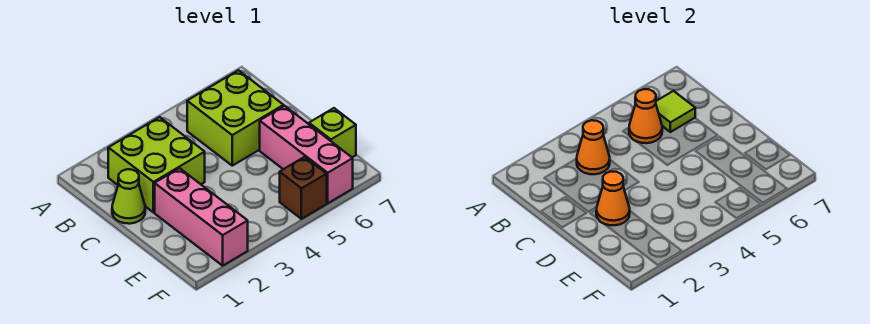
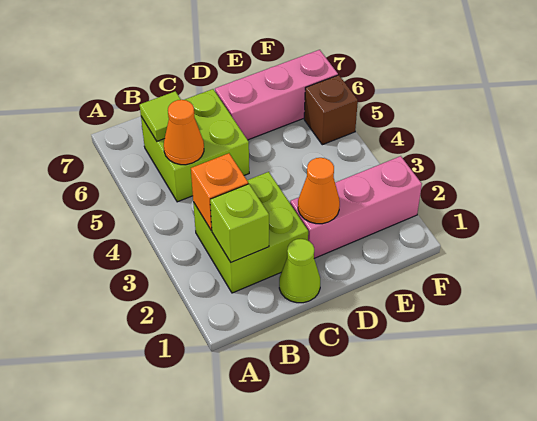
orange cone B3 level 2 -> orange brick B3 level 2
lime brick E7 level 1 -> lime brick B2 level 2

